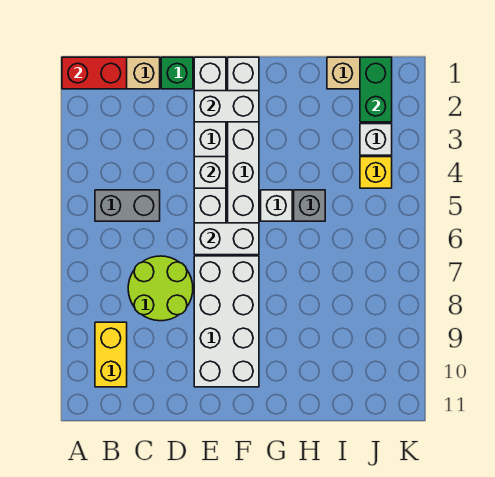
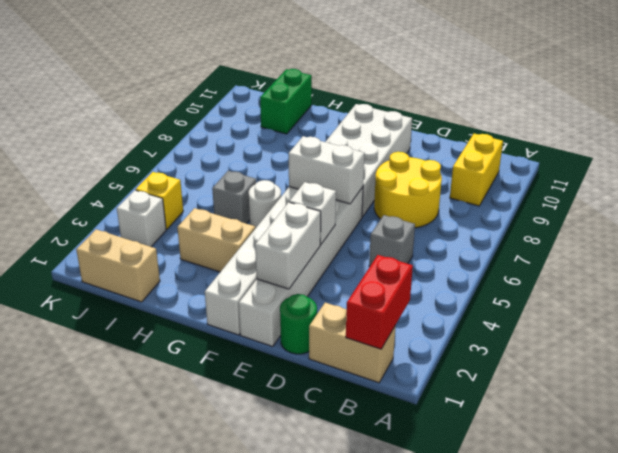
red brick A1:B1 level 2 -> red brick B1:B2 level 2
grey brick B5:C5 level 1 -> grey brick C5 level 1
lime round brick C7:D8 level 1 -> yellow round brick C7:D8 level 1
green brick D1 level 1 -> green round brick D1 level 1
white brick E2:F2 level 2 -> white brick E2:E3 level 2
none -> tan brick G3:H3 level 1
white brick G5 level 1 -> white round brick G5 level 1
green brick J1:J2 level 2 -> green brick I10:I11 level 1

